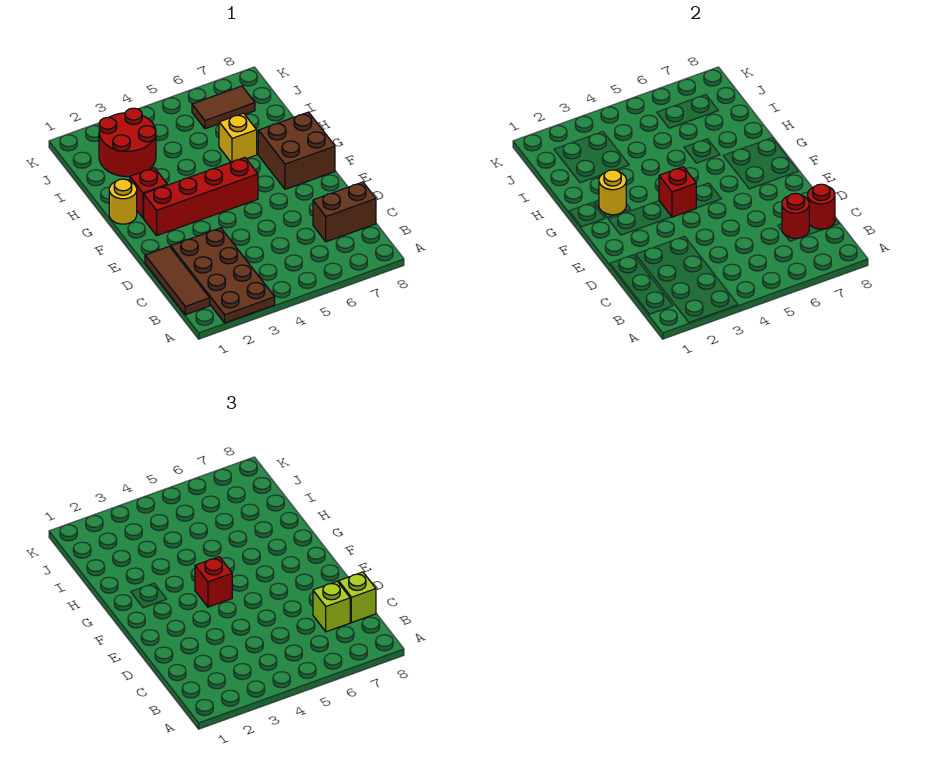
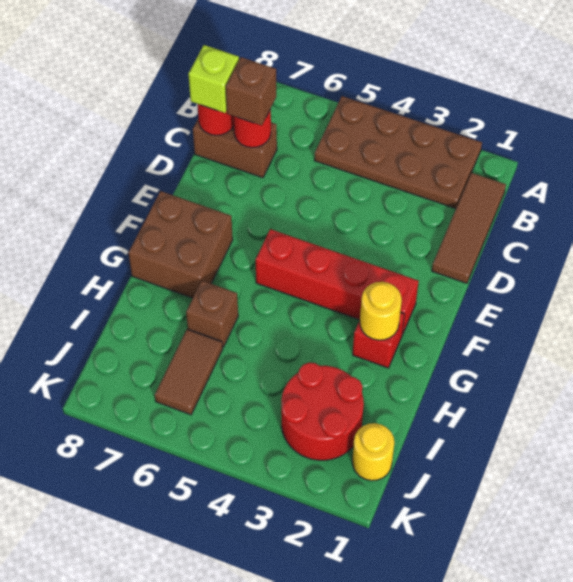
brown plate A2:D3 level 1 -> brown plate A2:B5 level 1
lime brick C7 level 3 -> brown brick C7 level 3
red brick F4 level 2 -> none
red brick F4 level 3 -> none
yellow round brick G1 level 1 -> yellow round brick J1 level 1
yellow brick H6 level 1 -> brown brick H6 level 1
brown tile J6:J7 level 1 -> brown tile I6:J6 level 1

